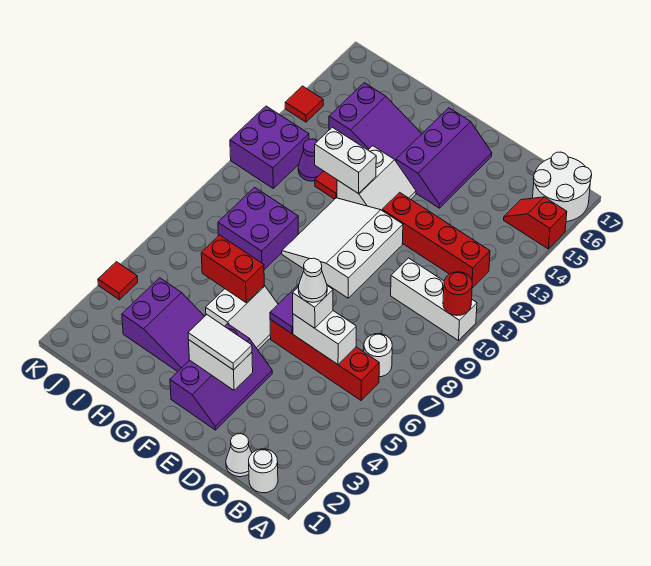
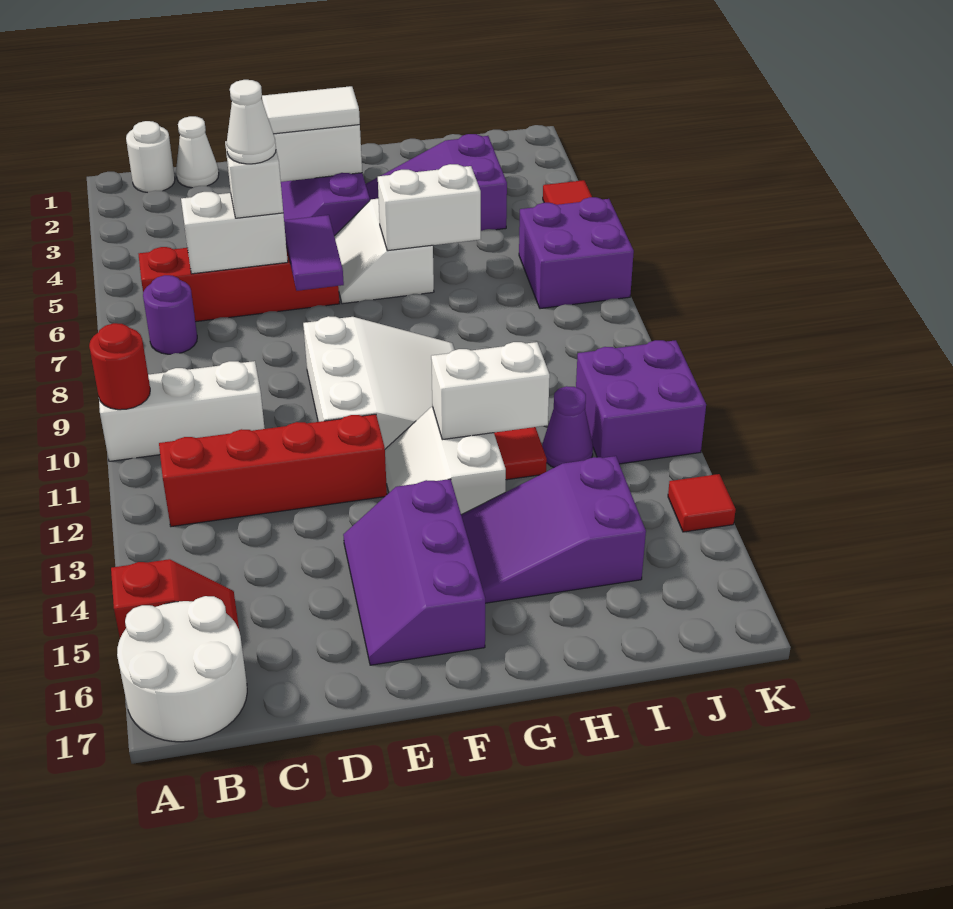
white round brick B7 level 1 -> purple round brick B7 level 1
red brick G6:H6 level 2 -> white brick G6:H6 level 2
purple brick H8:I9 level 1 -> purple brick J6:K7 level 1

